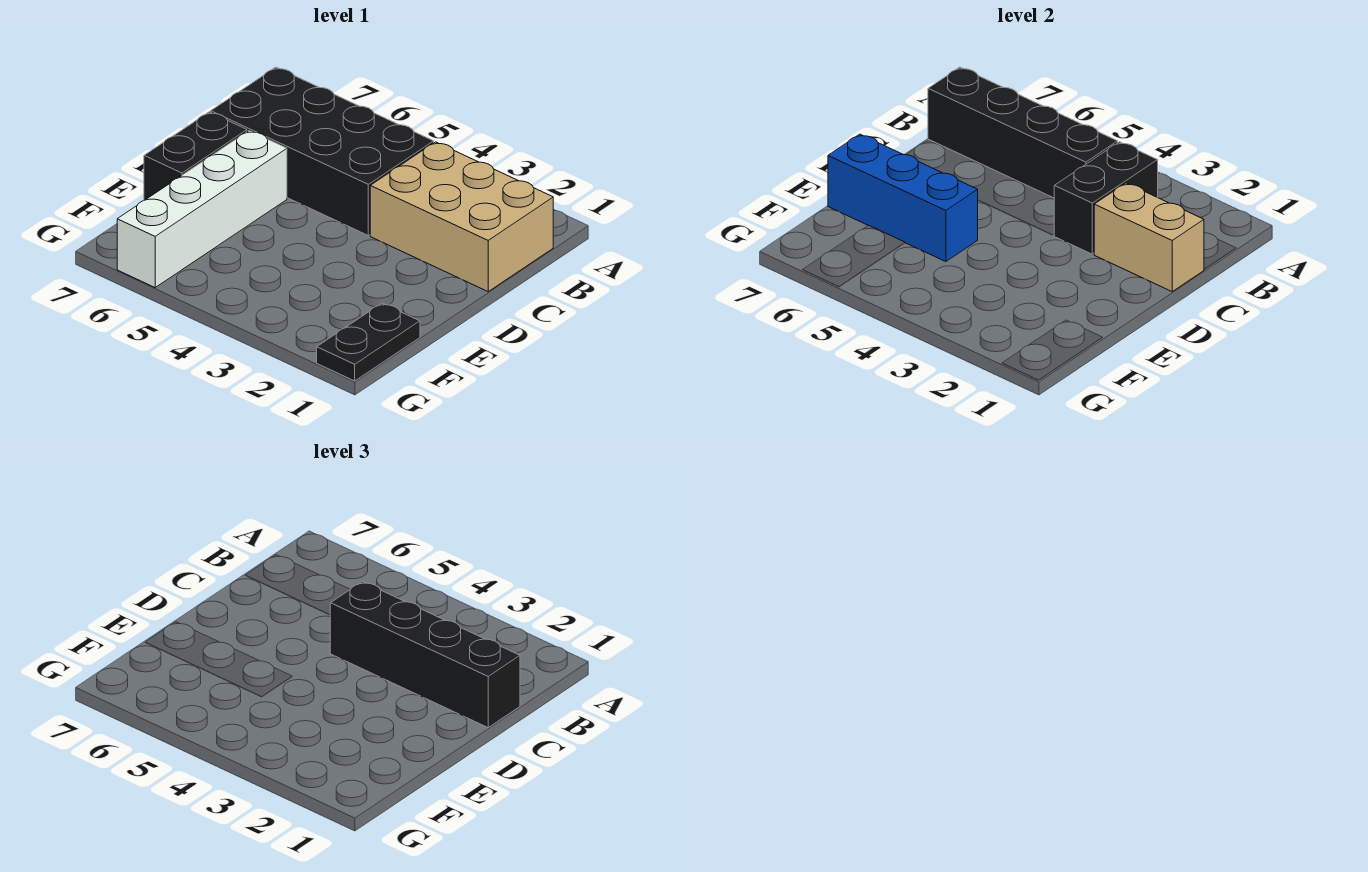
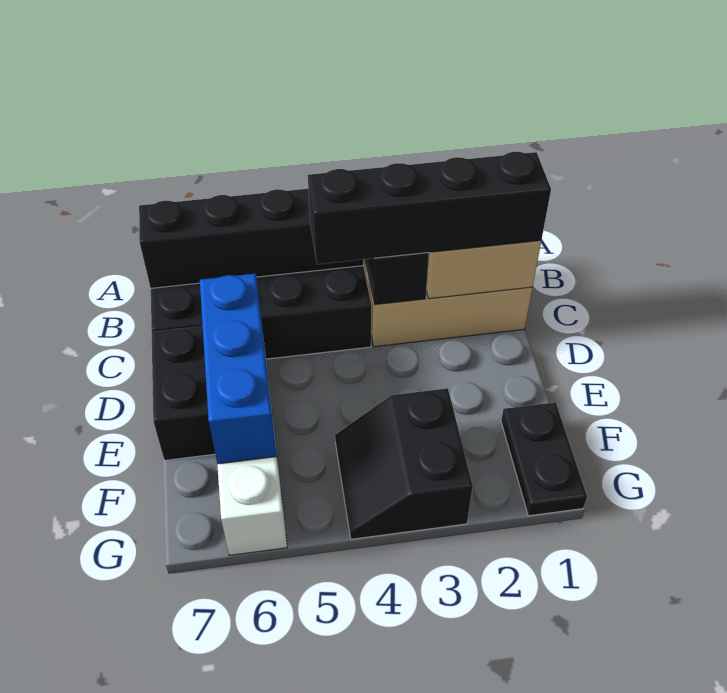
blue brick E5:E7 level 2 -> blue brick D6:F6 level 2
none -> black slope F3:G4 level 1 top 3

